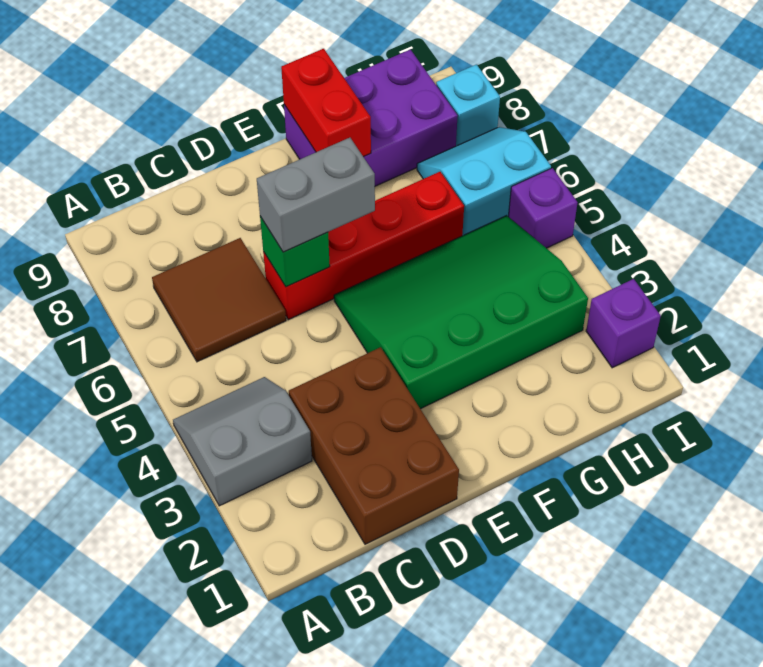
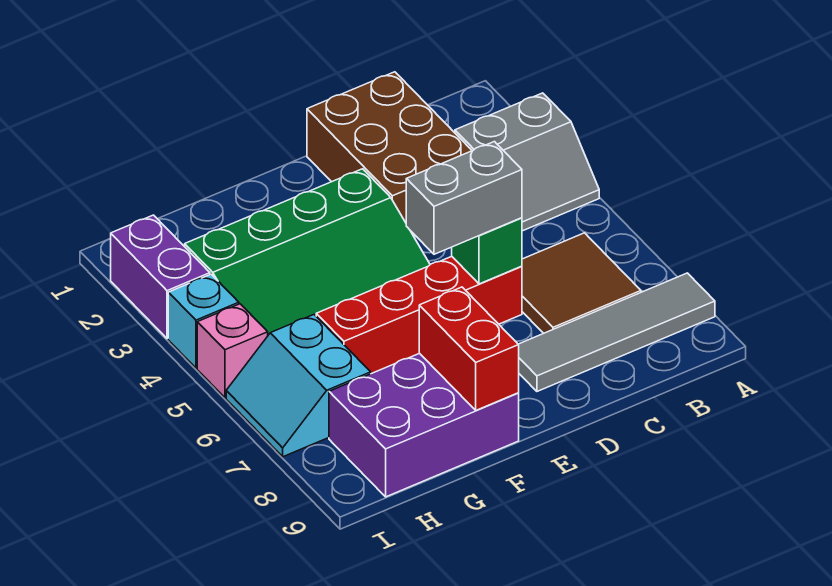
none -> grey tile A8:D8 level 1
cyan slope H6:I7 level 1 top 6 -> cyan slope H6:I7 level 1 top H
purple brick I2 level 1 -> purple brick I2:I3 level 1
purple brick I5 level 1 -> pink brick I5 level 1
cyan brick I8 level 1 -> cyan brick I4 level 1

